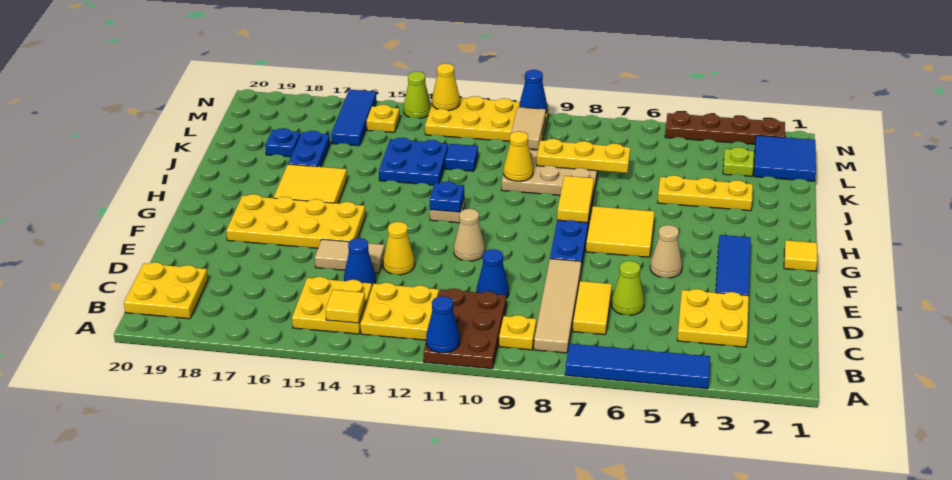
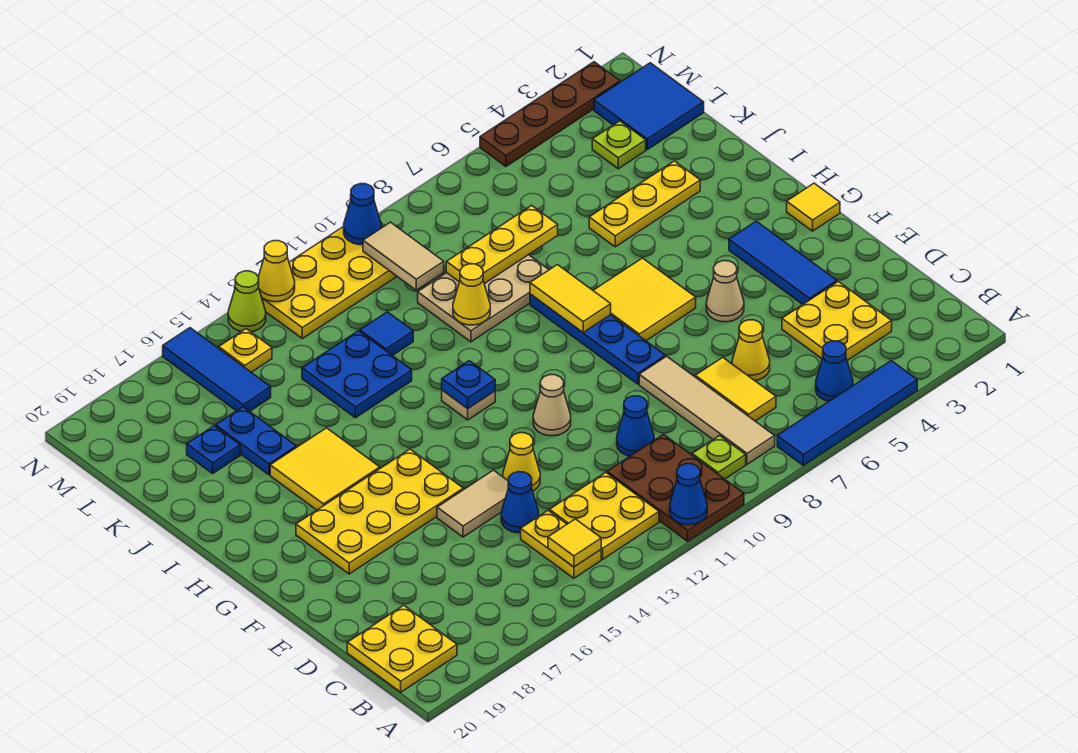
none -> blue cone B5 level 1
yellow plate B9 level 1 -> lime plate B9 level 1
yellow plate B14:C15 level 1 -> yellow plate B14:C14 level 1
lime cone D6 level 1 -> yellow cone D6 level 1

